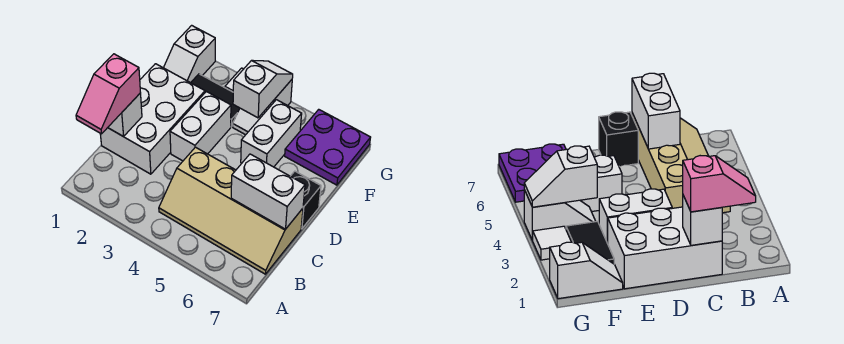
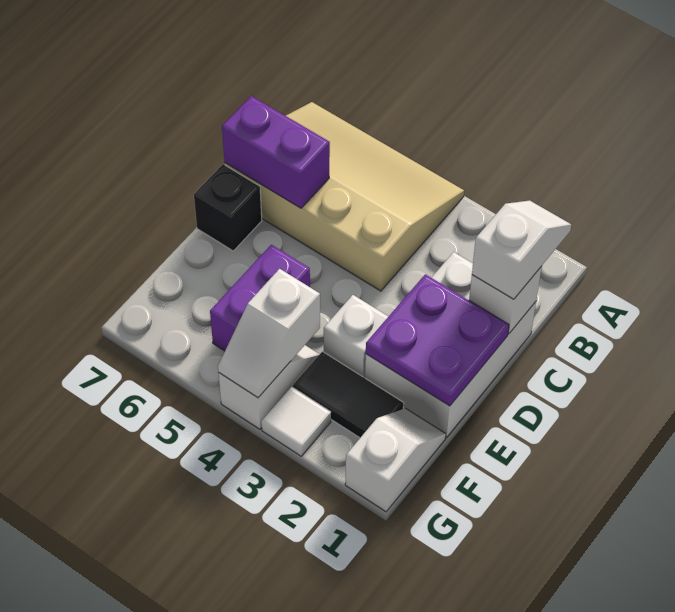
pink slope B1:C1 level 3 top C -> white slope B1:C1 level 3 top C
tan slope B4:C7 level 1 top C -> tan slope A4:C7 level 1 top C
white brick C6:C7 level 2 -> purple brick C6:C7 level 2
white brick D3:E3 level 1 -> white brick E3 level 1
white brick E5:F5 level 1 -> purple brick E5:F5 level 1
purple plate F6:G7 level 1 -> purple plate D1:E2 level 2

